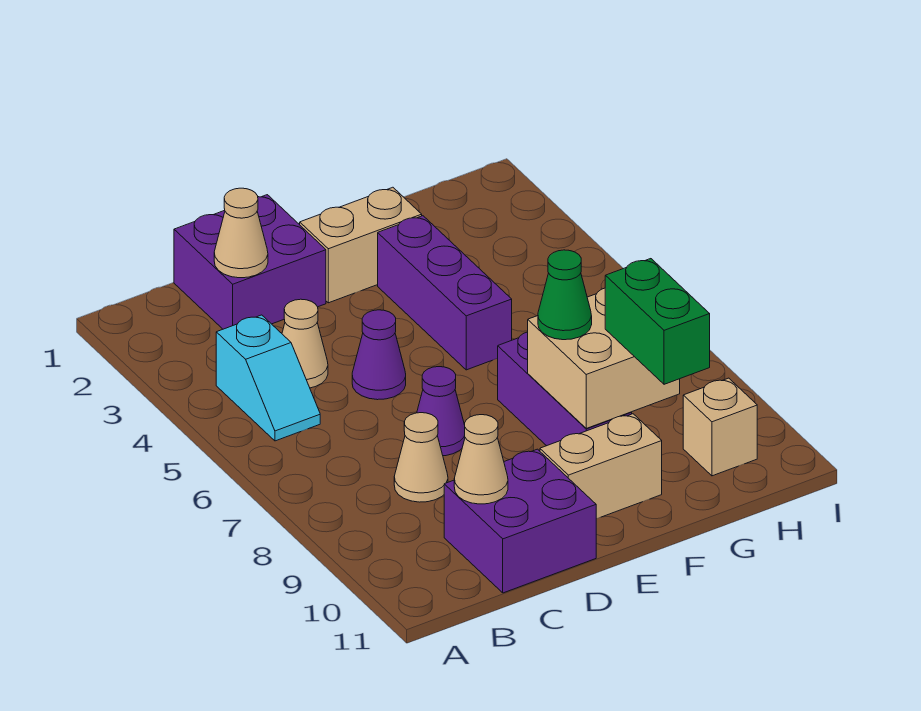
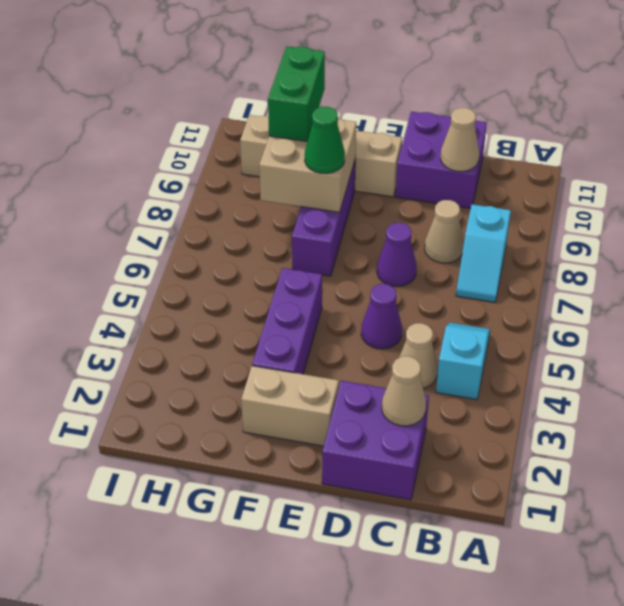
none -> cyan slope B7:B8 level 1 top 8

